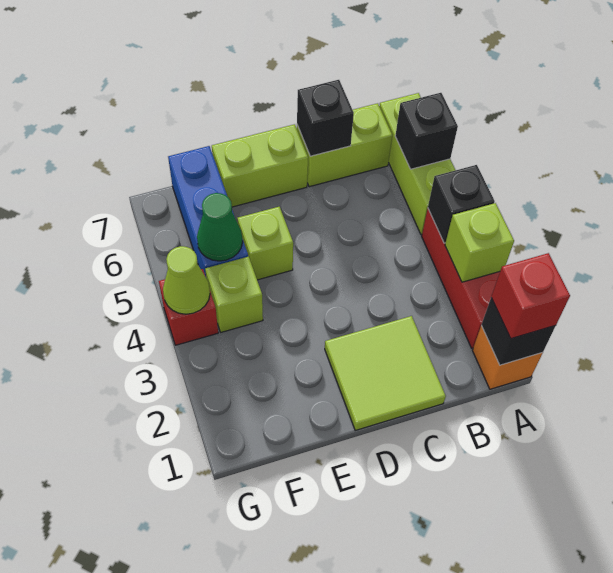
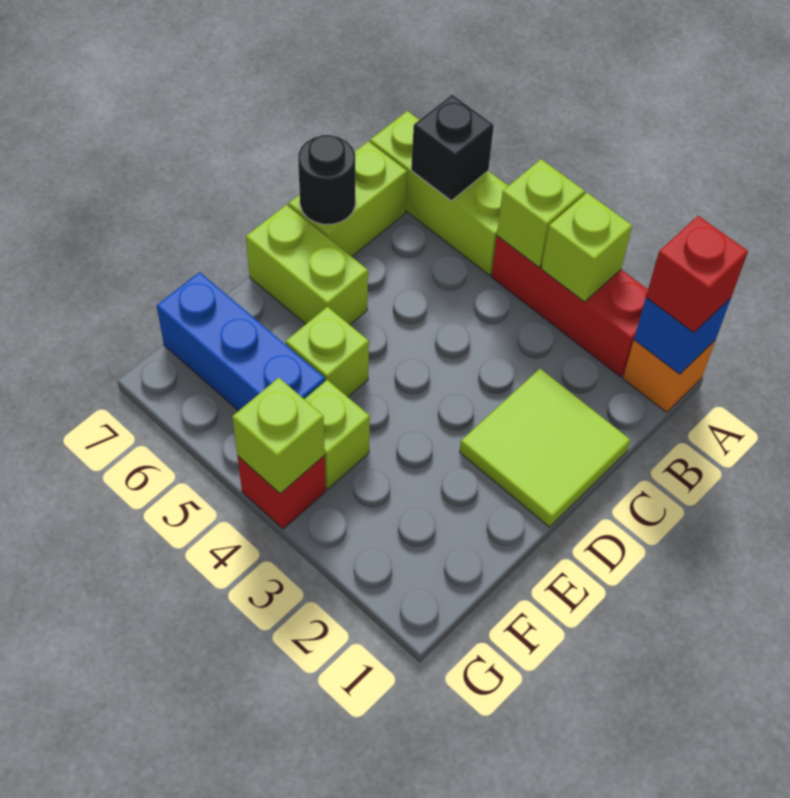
black brick A1 level 2 -> blue brick A1 level 2
black brick A4 level 2 -> lime brick A4 level 2
black brick C7 level 2 -> black round brick C7 level 2
lime brick D7:E7 level 1 -> lime brick D6:D7 level 1
green cone F5 level 2 -> none
lime cone G4 level 2 -> lime brick G4 level 2

